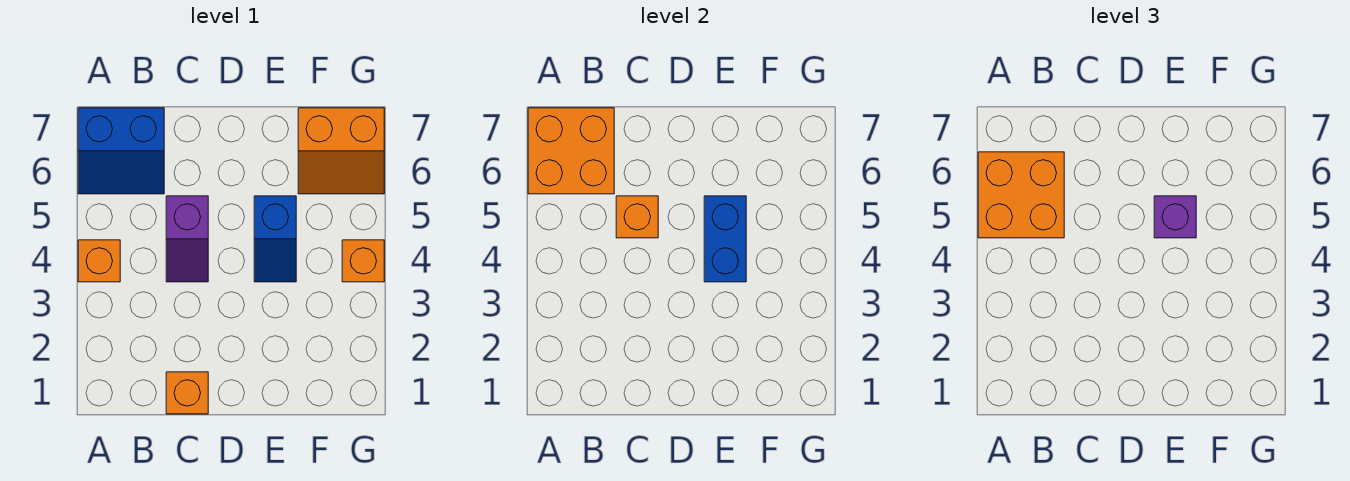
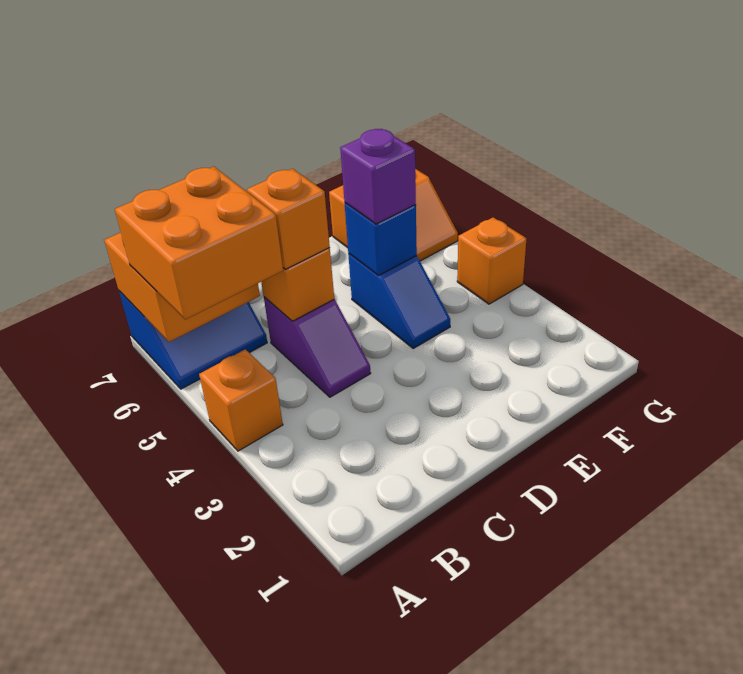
orange brick C1 level 1 -> orange brick C5 level 3
blue brick E4:E5 level 2 -> blue brick E5 level 2

